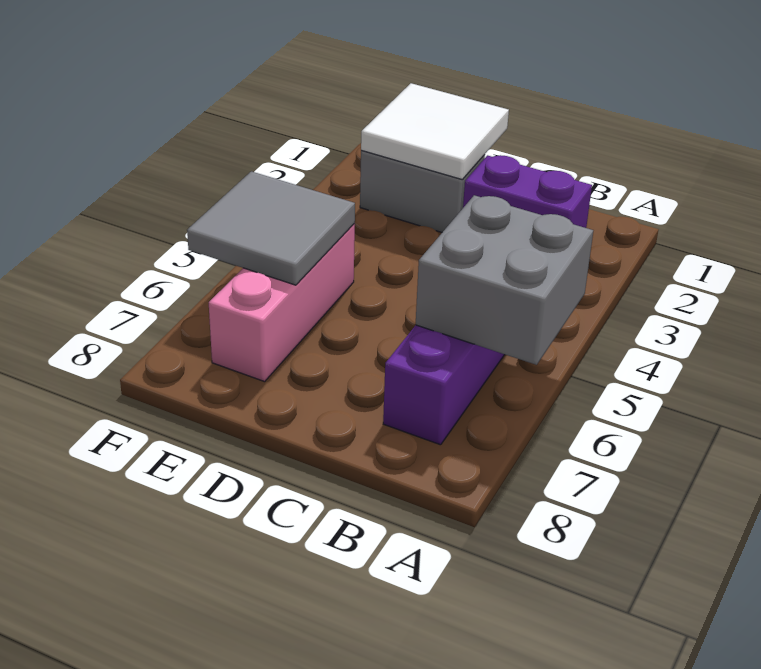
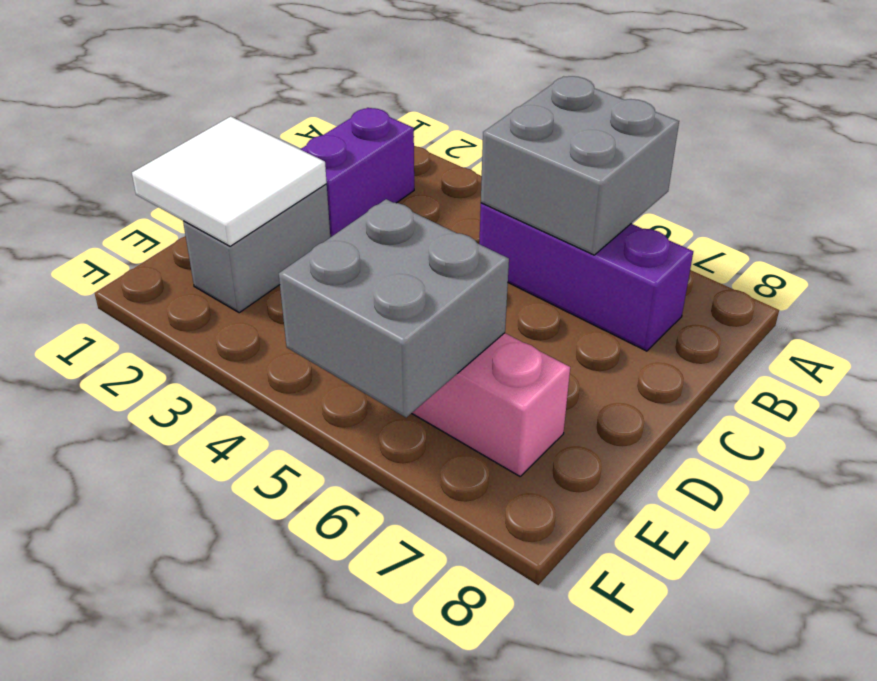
grey tile E5:F6 level 2 -> grey brick E5:F6 level 2

